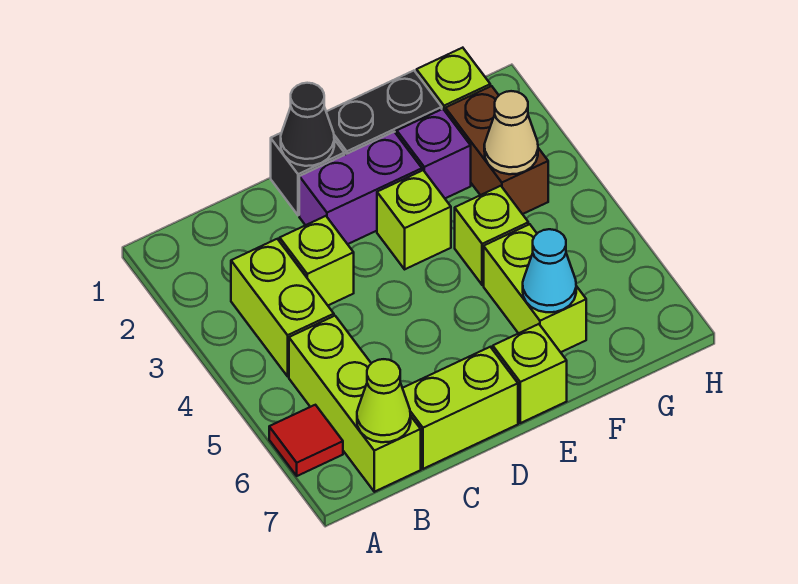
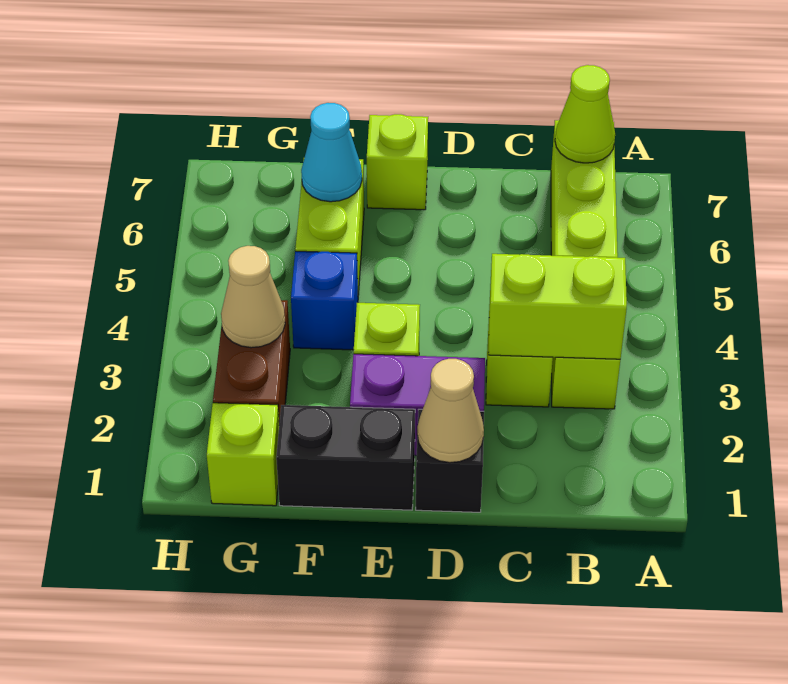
red tile A6 level 1 -> none
lime brick C7:D7 level 1 -> lime brick B3:C3 level 2
black cone D1 level 2 -> tan cone D1 level 2
purple brick F2 level 1 -> none
lime brick F4 level 1 -> blue brick F4 level 1

